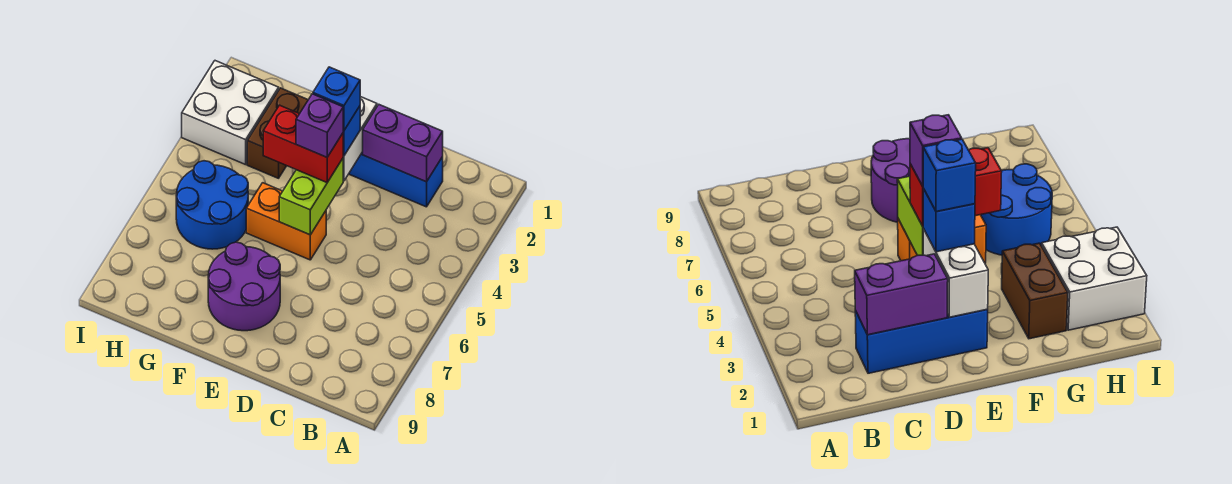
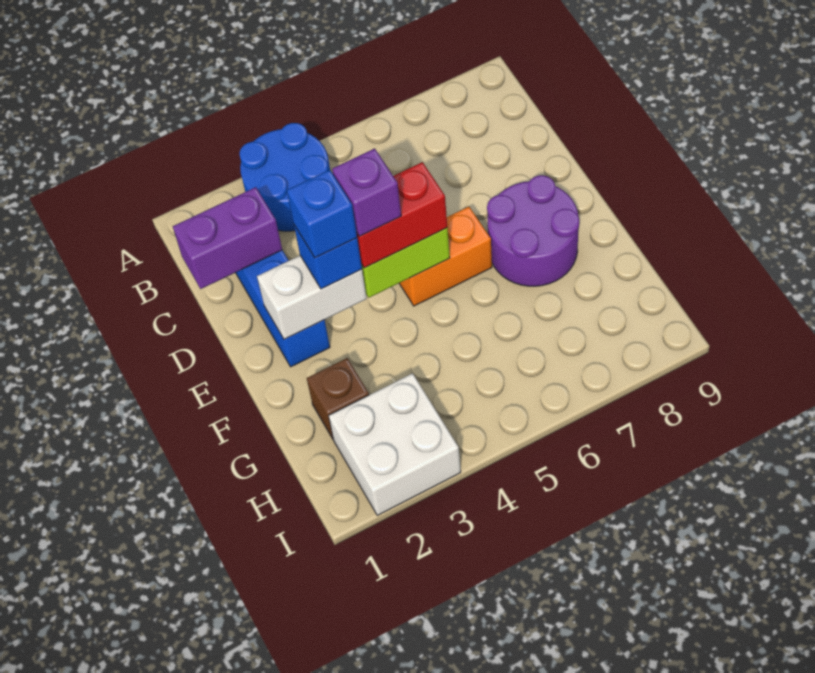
purple brick C2:D2 level 2 -> purple brick C1:C2 level 2
red brick E4:F4 level 3 -> red brick E4:E5 level 3
orange brick E5:F5 level 1 -> orange brick E5:E6 level 1
brown brick G2:G3 level 1 -> brown brick G2 level 1
blue round brick G5:H6 level 1 -> blue round brick A3:B4 level 1

